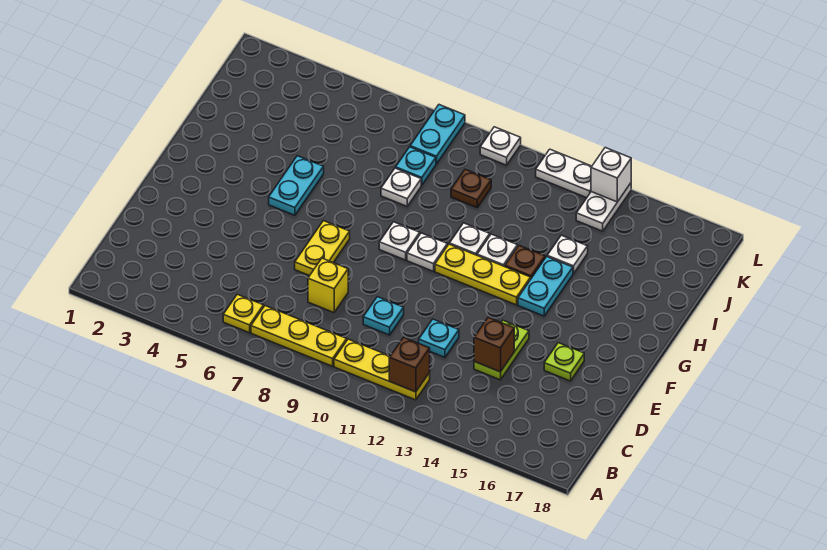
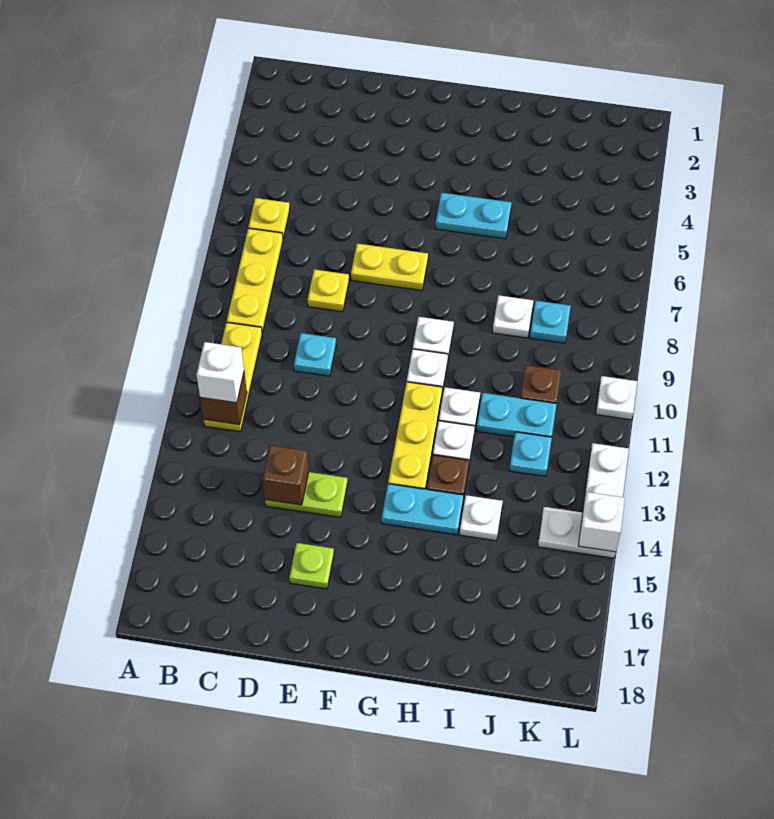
none -> white brick B12 level 3
yellow brick D8 level 1 -> yellow plate D8 level 1
cyan plate D12 level 1 -> cyan plate J12 level 1
cyan plate K8:L8 level 1 -> cyan plate I11:J11 level 1

